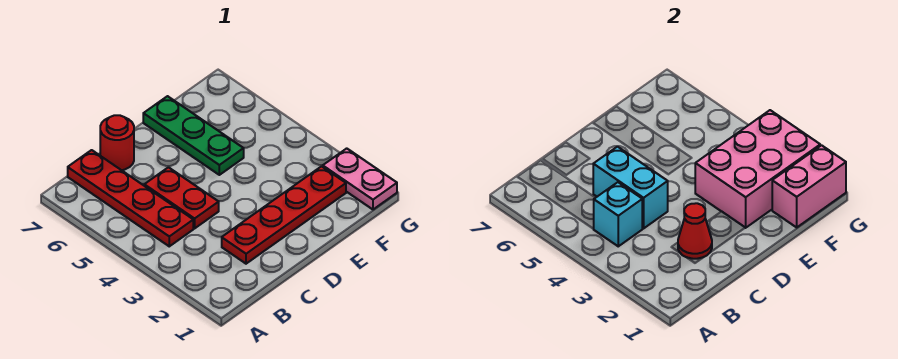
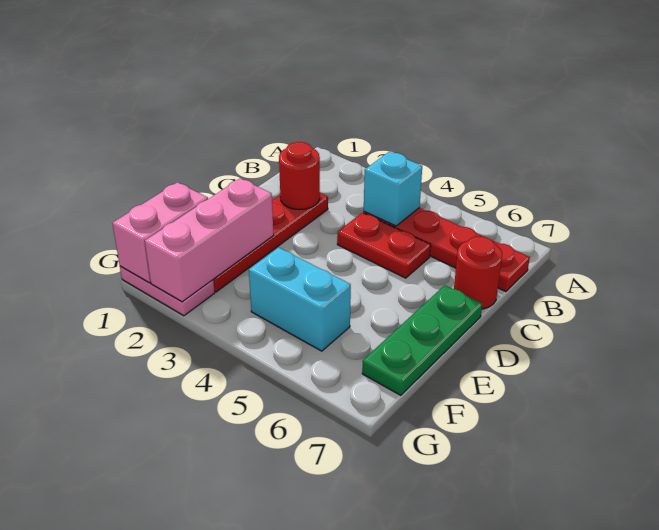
red cone C2 level 2 -> red round brick C2 level 2
cyan brick C4:C5 level 2 -> cyan brick F4:F5 level 1
pink brick E2:G3 level 2 -> pink brick E2:G2 level 2
green plate E5:E7 level 1 -> green plate D7:F7 level 1

